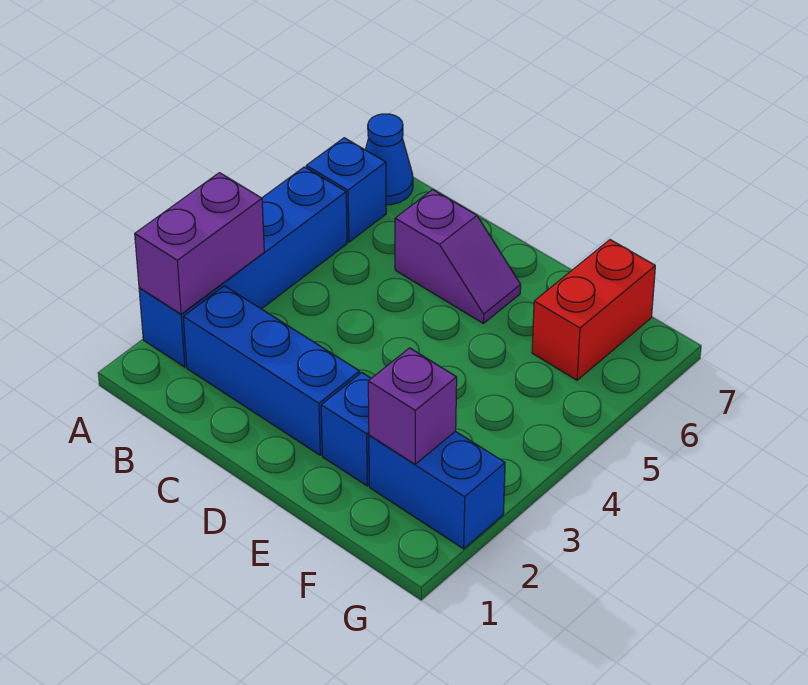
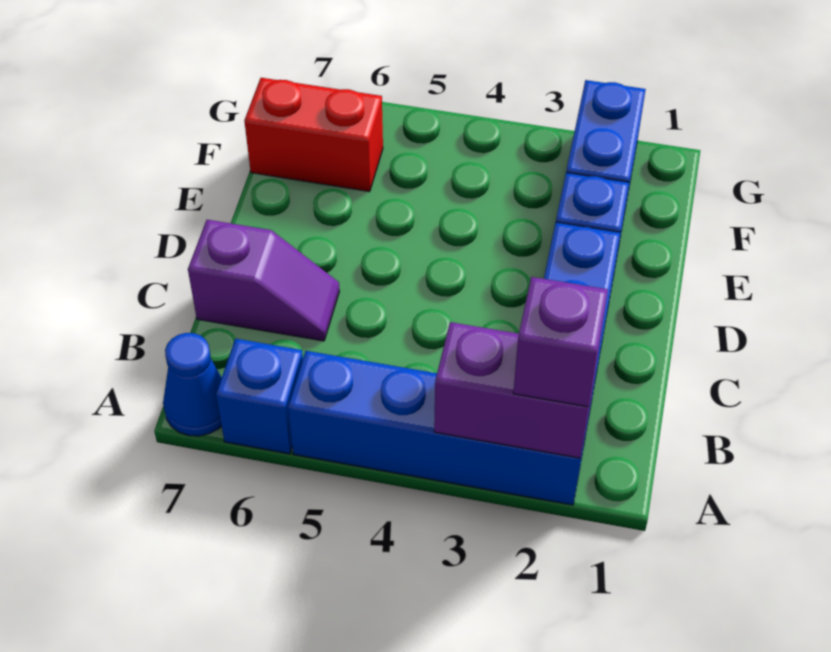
purple slope C6:D6 level 1 top C -> purple slope C6:C7 level 1 top 7
purple brick F2 level 2 -> purple brick A2 level 3

